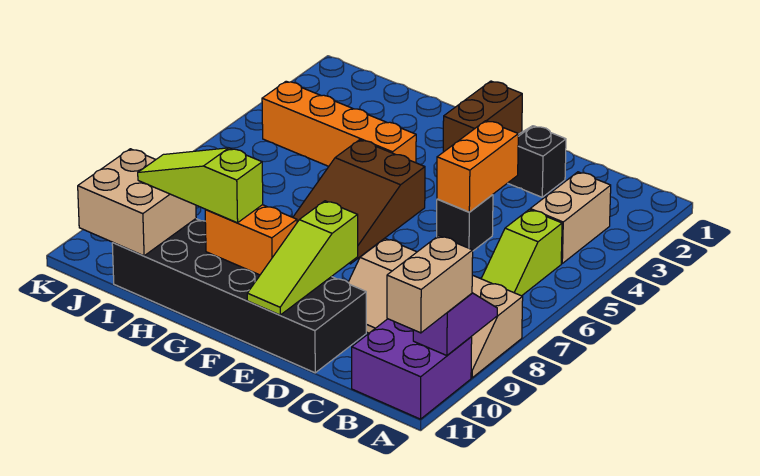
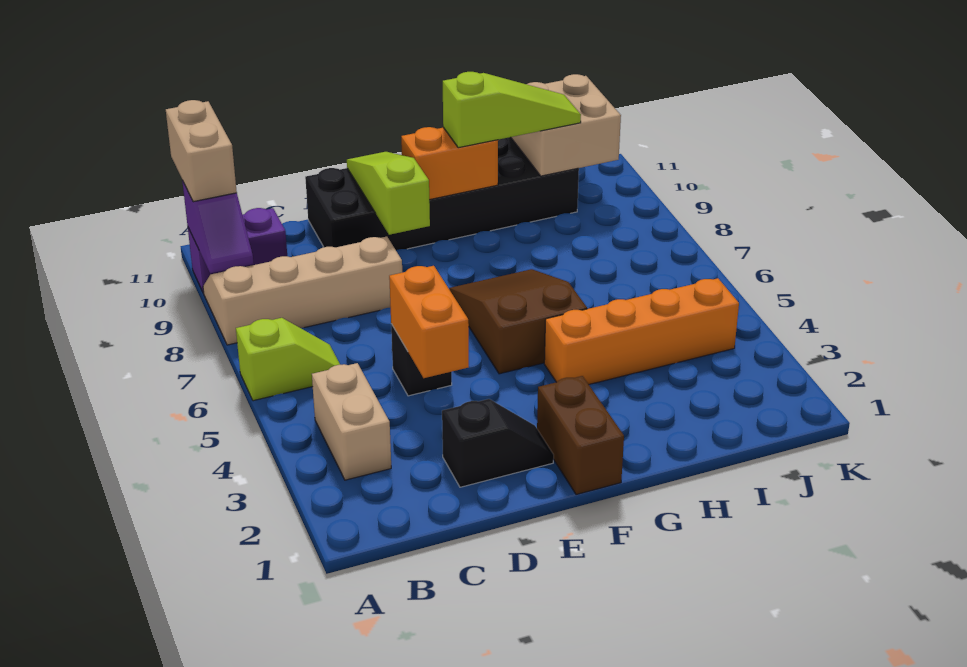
purple brick A10:B11 level 1 -> purple brick A10:B10 level 1
lime slope B5:B6 level 1 top 5 -> lime slope A6:B6 level 1 top A

